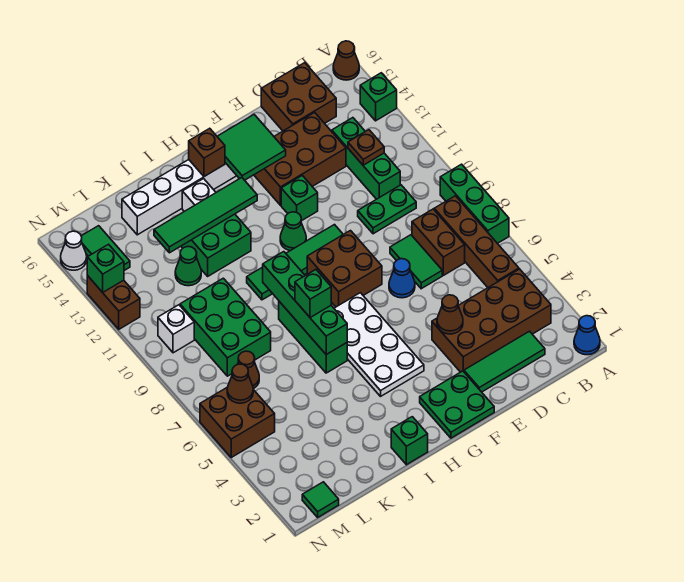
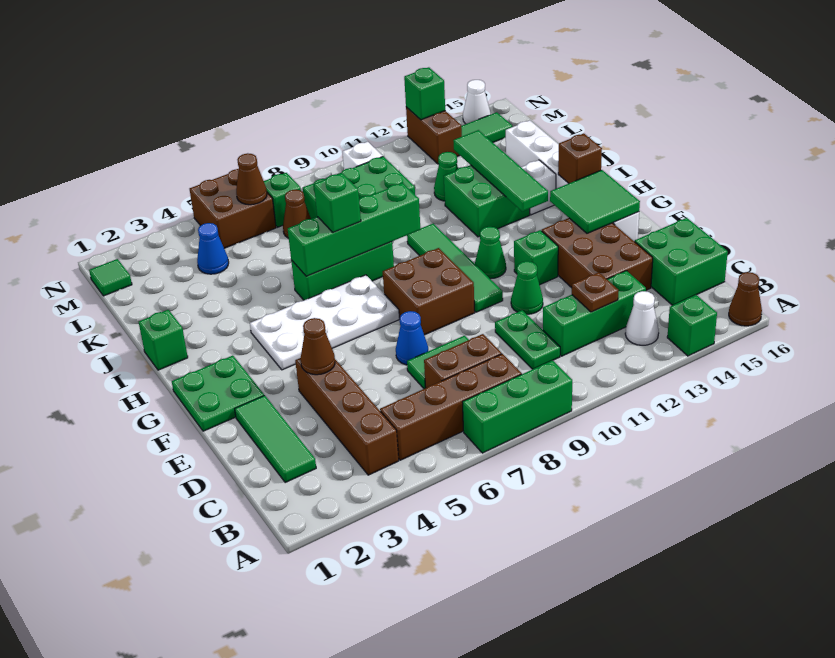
blue cone A1 level 1 -> blue cone L4 level 1
brown brick B3:E4 level 1 -> brown brick B4:E4 level 1
none -> white cone B13 level 1
brown brick C15:D16 level 1 -> green brick C15:D16 level 1
none -> green cone E11 level 1
none -> green brick M7 level 1
brown brick N12:N13 level 1 -> brown brick M13:N13 level 1

